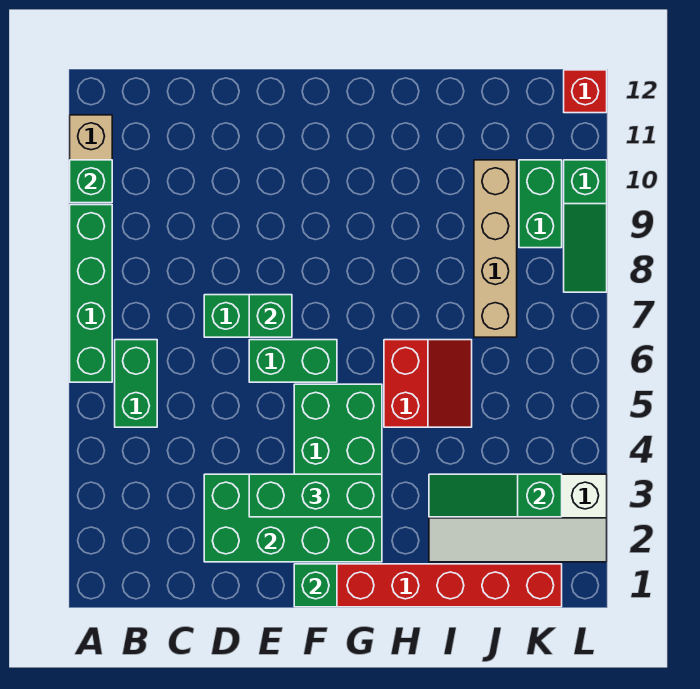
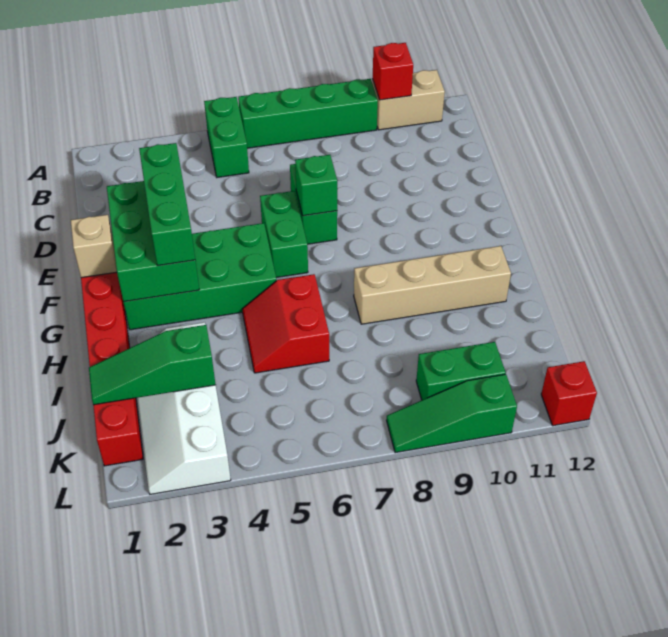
green brick A10 level 2 -> red brick A10 level 2
green brick B5:B6 level 1 -> green brick A5:B5 level 1
green brick D2:G3 level 2 -> green brick E2:G3 level 2
green brick F1 level 2 -> tan brick F1 level 2
red slope H5:I6 level 1 top H -> red slope H5:I6 level 1 top 6
green slope I3:K3 level 2 top K -> green slope J1:J3 level 2 top 3
tan brick J7:J10 level 1 -> tan brick H8:H11 level 1

